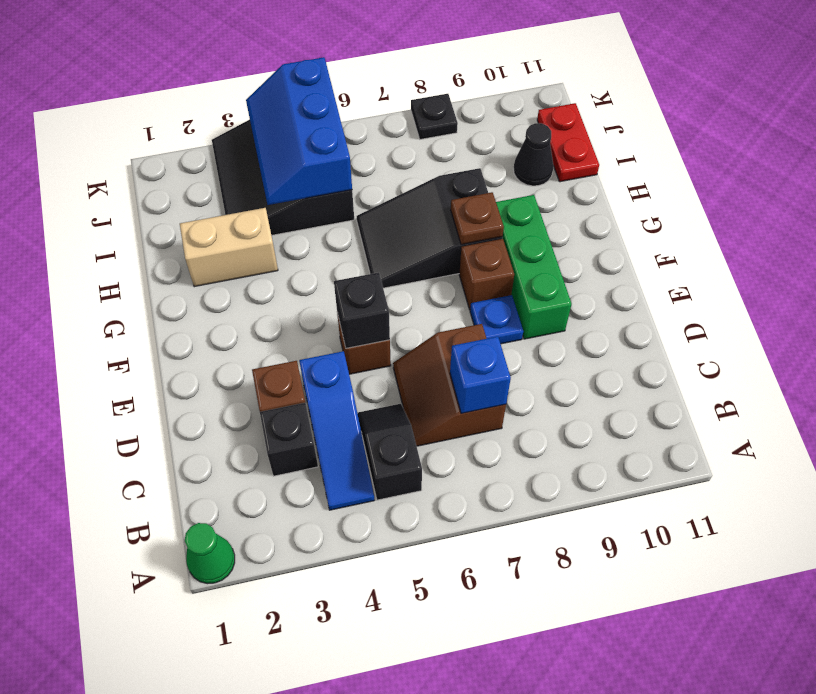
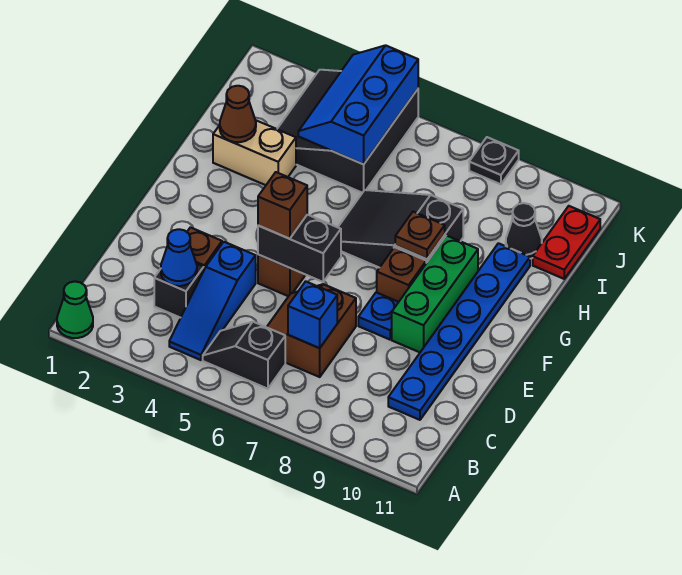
black slope B5:C5 level 1 top B -> black slope B5:B6 level 1 top 6
none -> blue cone C3 level 2
none -> blue plate C10:H10 level 1
black brick E5 level 2 -> black brick E5:E6 level 2
none -> brown brick E5 level 3
none -> brown cone H2 level 2

